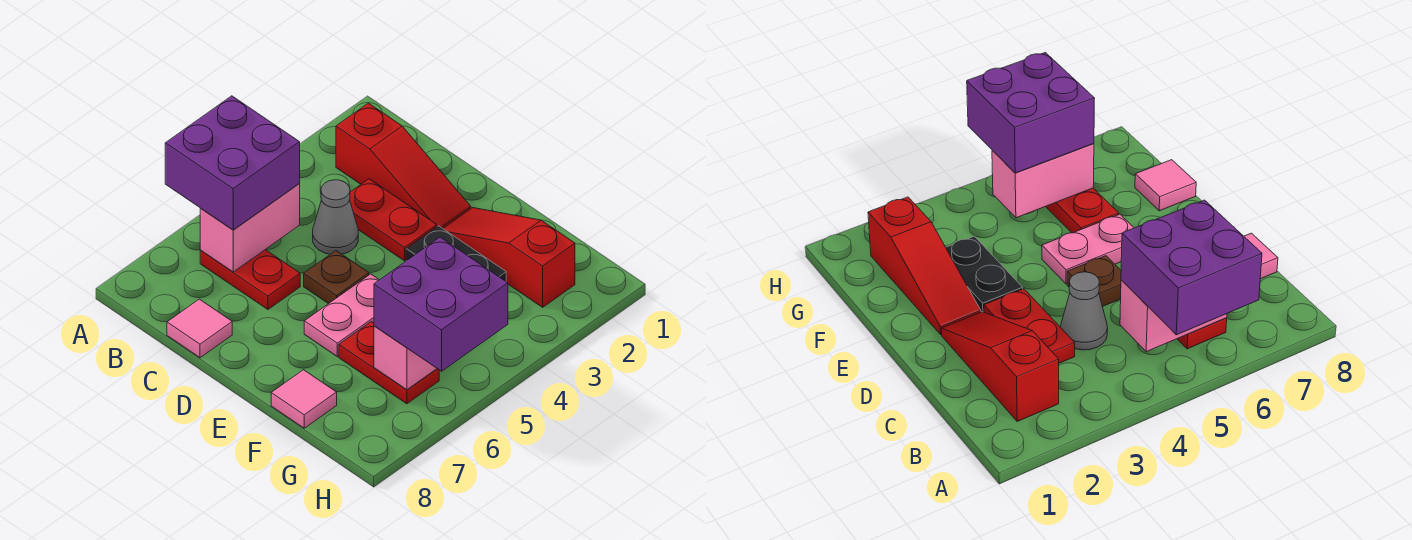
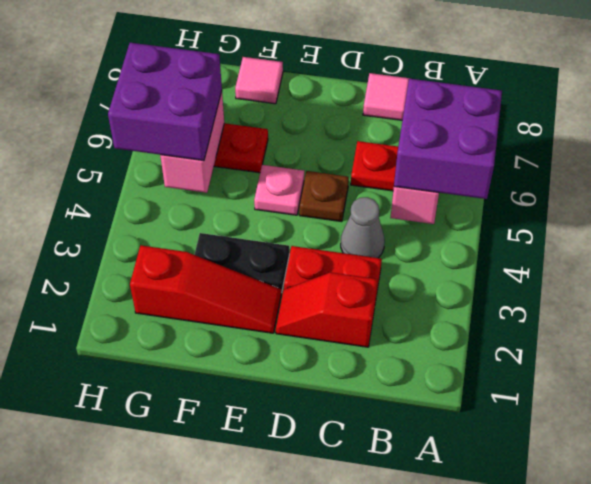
red slope B2:D2 level 1 top B -> red slope C2:D2 level 1 top C
pink plate E5:E6 level 1 -> pink plate E5 level 1

